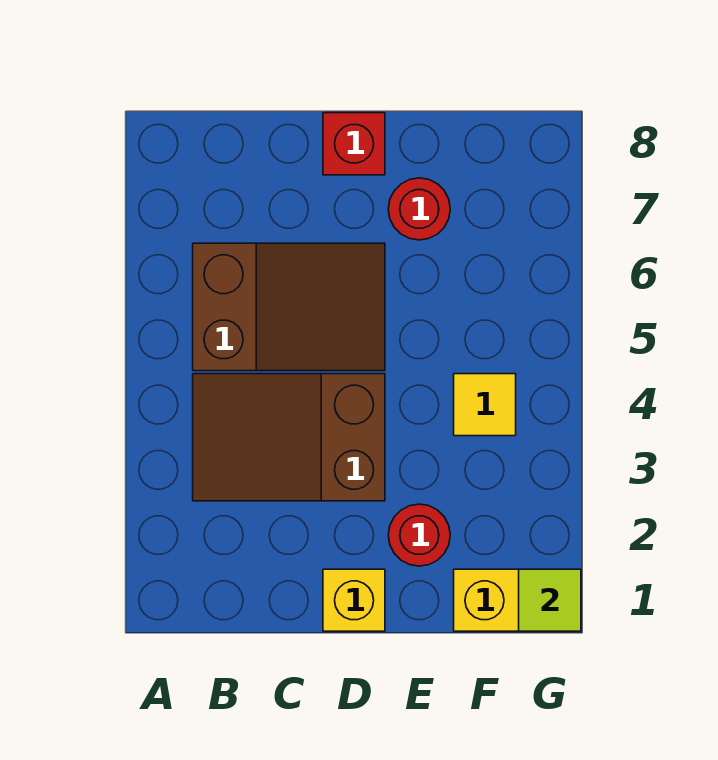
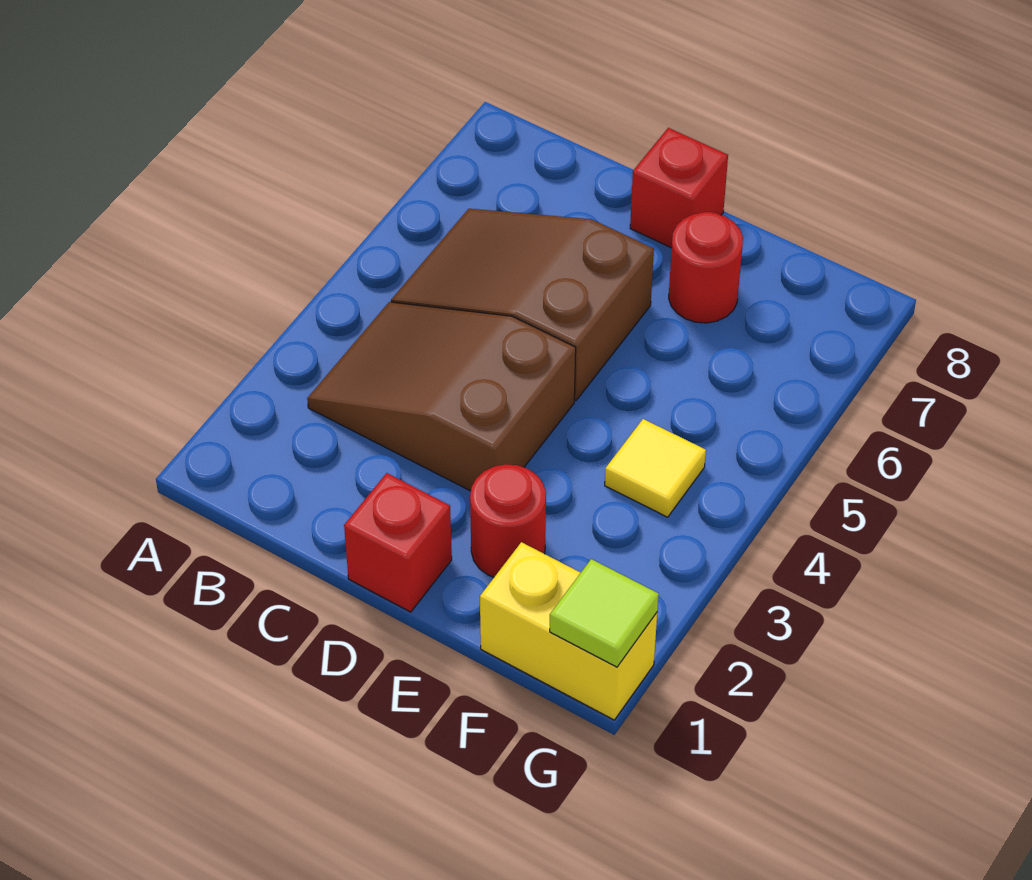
brown slope B5:D6 level 1 top B -> brown slope B5:D6 level 1 top D
yellow brick D1 level 1 -> red brick D1 level 1

